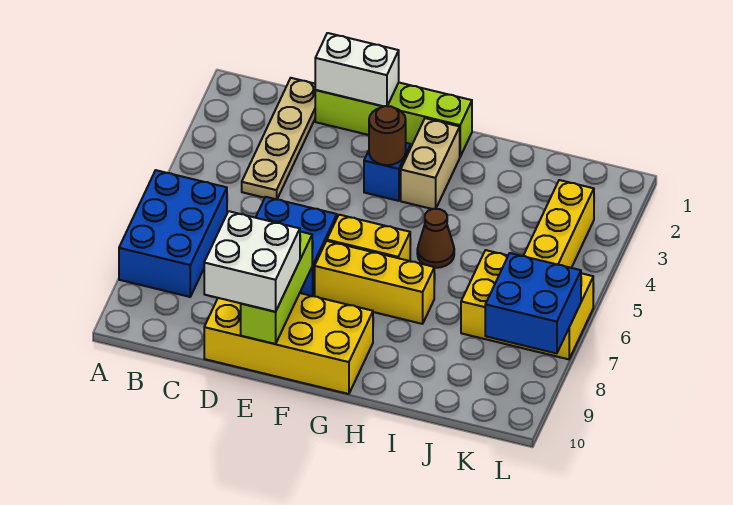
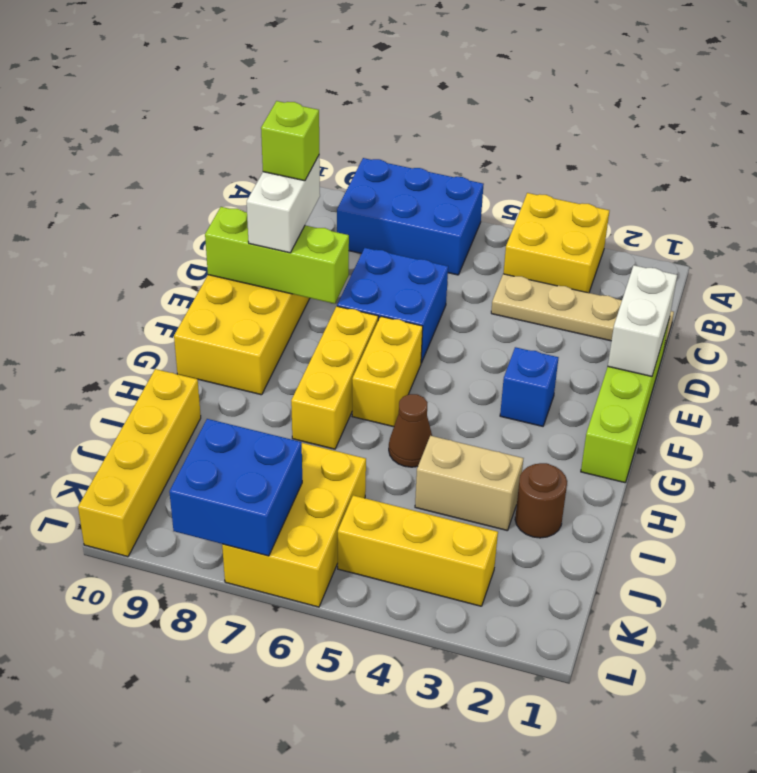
none -> yellow brick A3:B4 level 1
white brick D9:E10 level 3 -> white brick D9:E9 level 3
none -> lime brick D9 level 4
brown round brick F3 level 2 -> brown round brick I2 level 1
tan brick G2:G3 level 1 -> tan brick I3:I4 level 1
none -> yellow brick I10:L10 level 1

